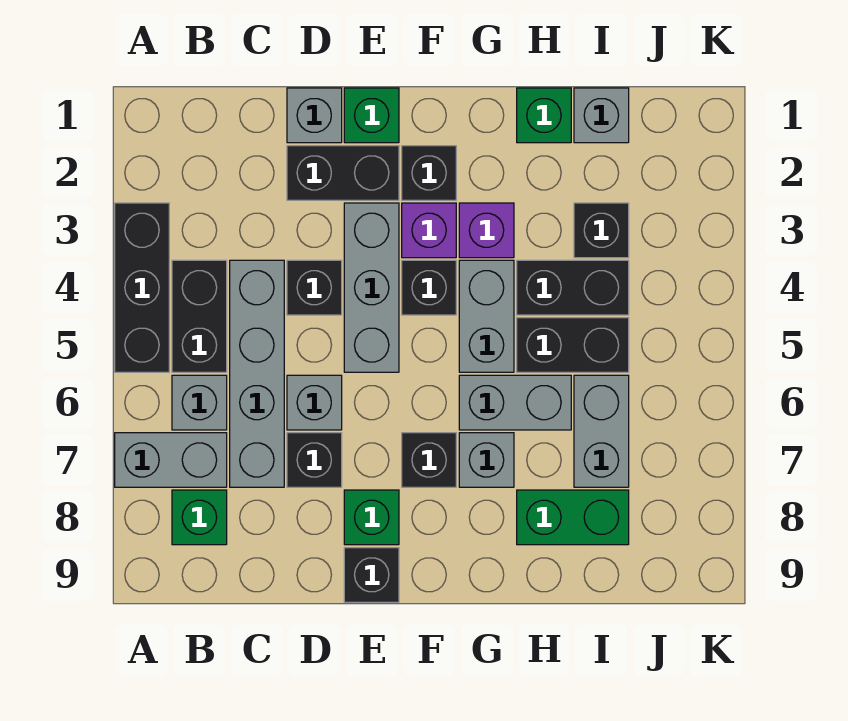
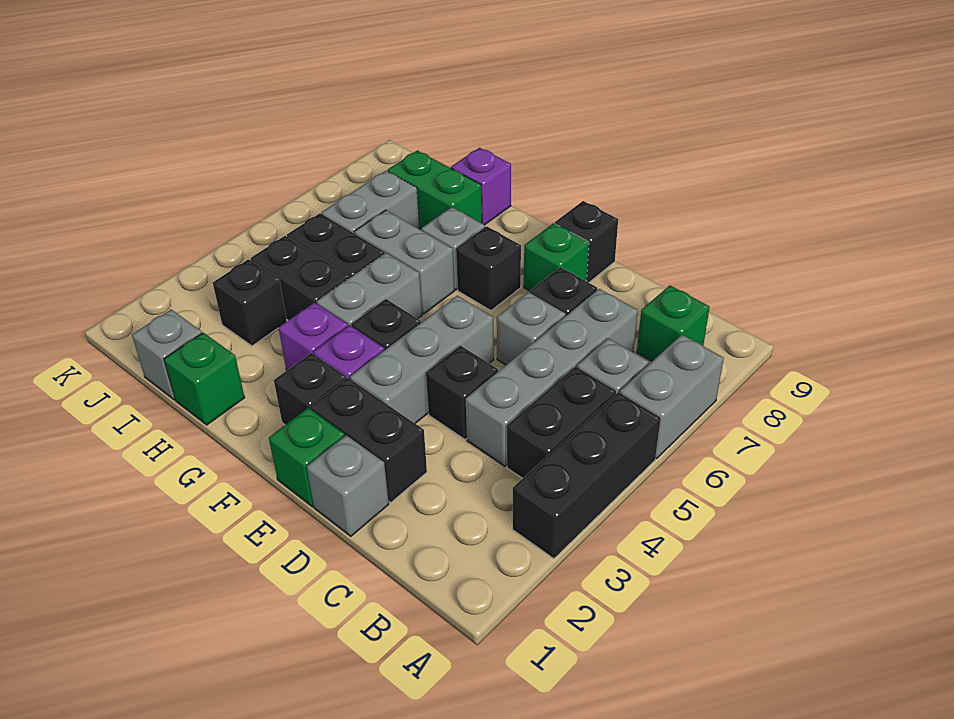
grey brick A7:B7 level 1 -> grey brick A6:A7 level 1
none -> purple brick H9 level 1

